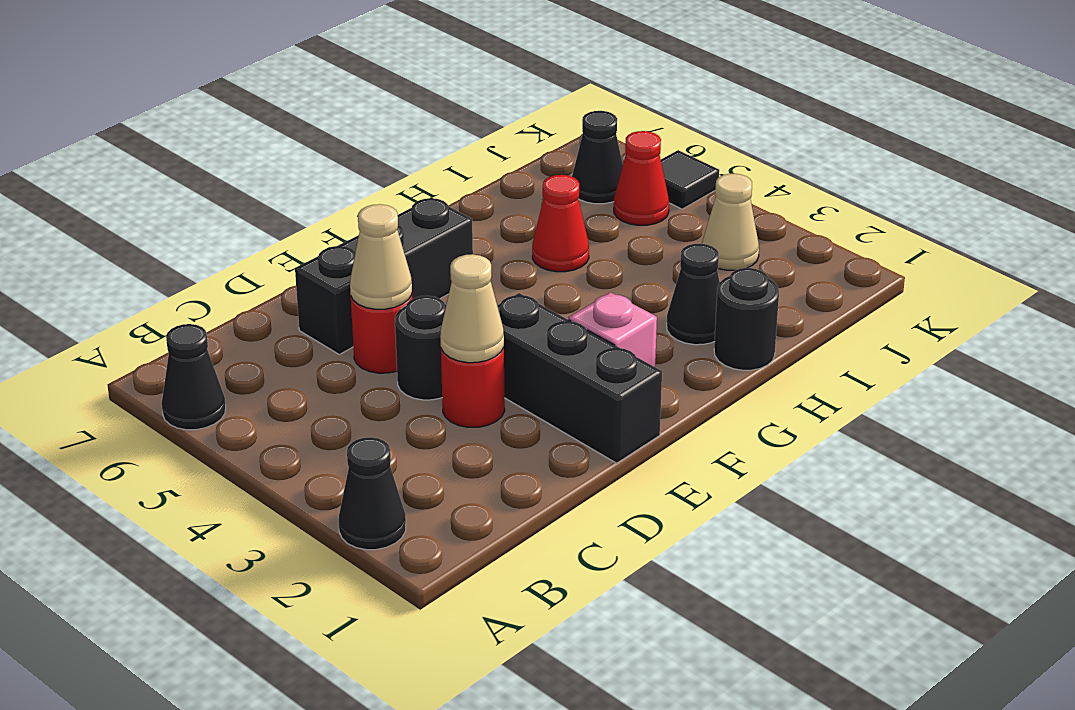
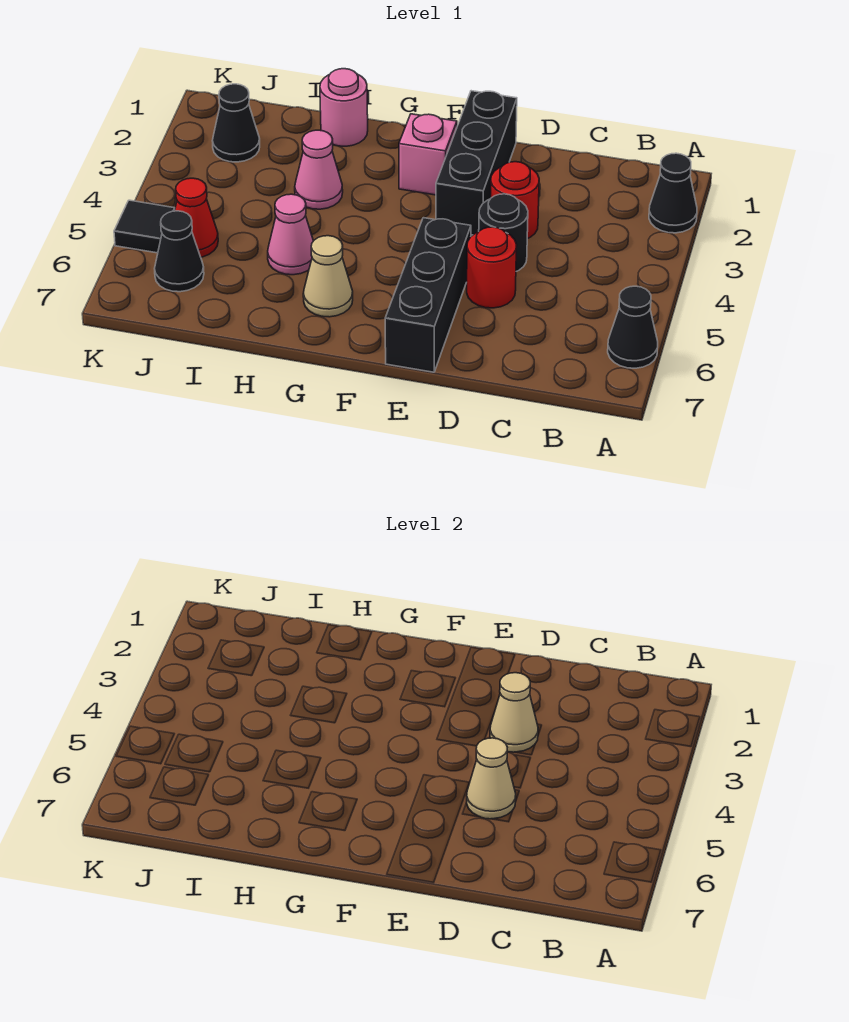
black brick D6:F6 level 1 -> black brick E5:E7 level 1
black round brick H1 level 1 -> pink round brick H1 level 1
black cone H2 level 1 -> black cone J2 level 1
none -> pink cone H3 level 1
red cone H5 level 1 -> pink cone H5 level 1
tan cone J3 level 1 -> tan cone G6 level 1

